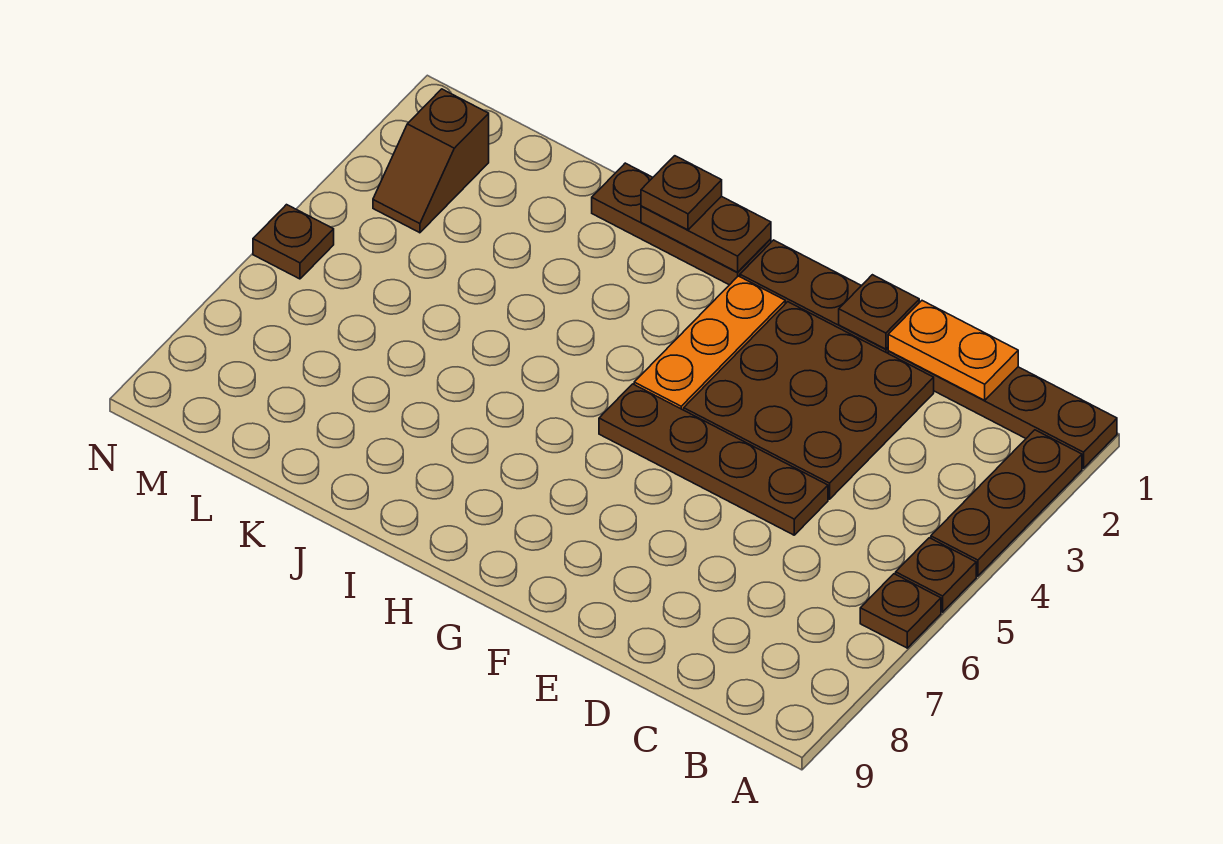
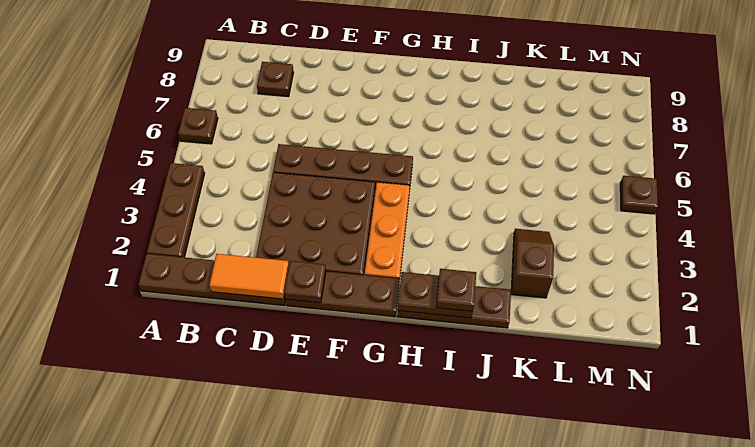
brown plate A5 level 1 -> brown plate C8 level 1
orange plate C1:D1 level 2 -> orange tile C1:D1 level 2
brown slope M2:M3 level 1 top 2 -> brown slope K2:K3 level 1 top 2

